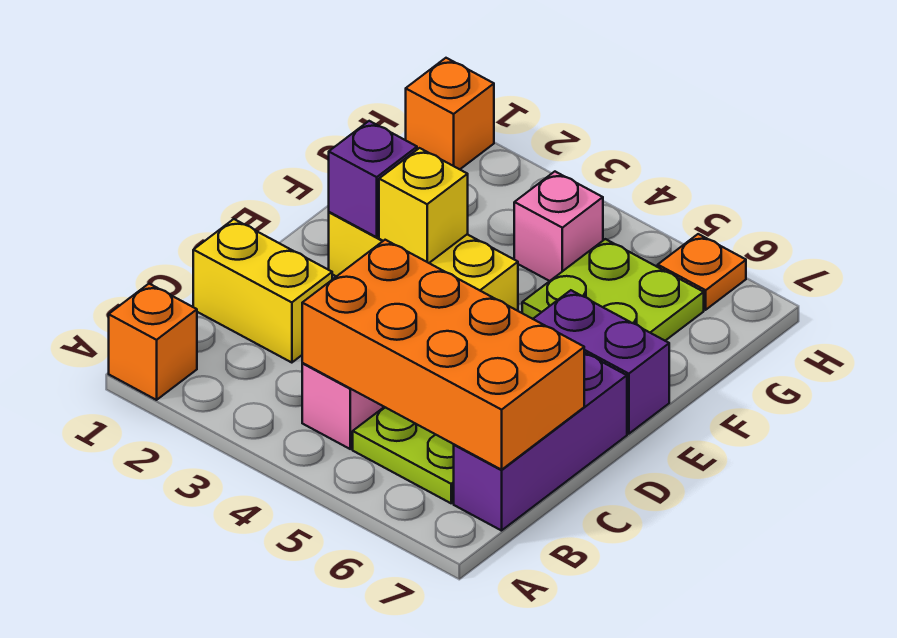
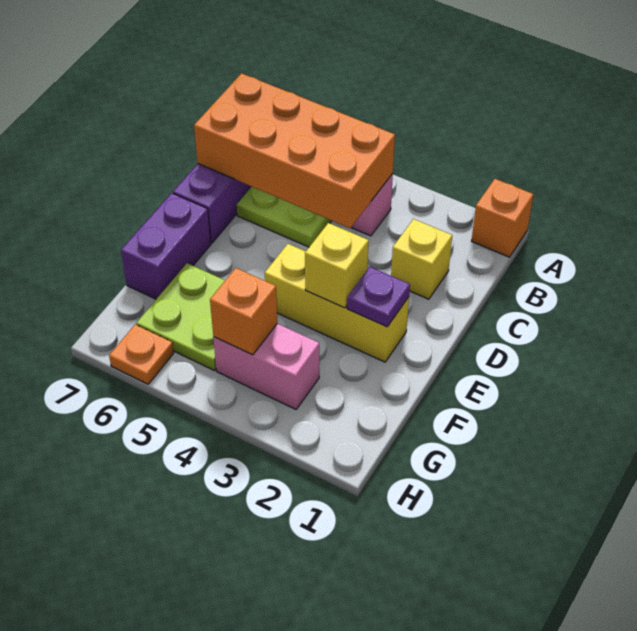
yellow brick C1:C2 level 1 -> yellow brick C2 level 1
purple brick E2 level 2 -> purple plate E2 level 2
purple brick E6:E7 level 1 -> purple brick E7:F7 level 1
pink brick G4 level 1 -> pink brick G3:G4 level 1
orange brick H1 level 1 -> orange brick G4 level 2

